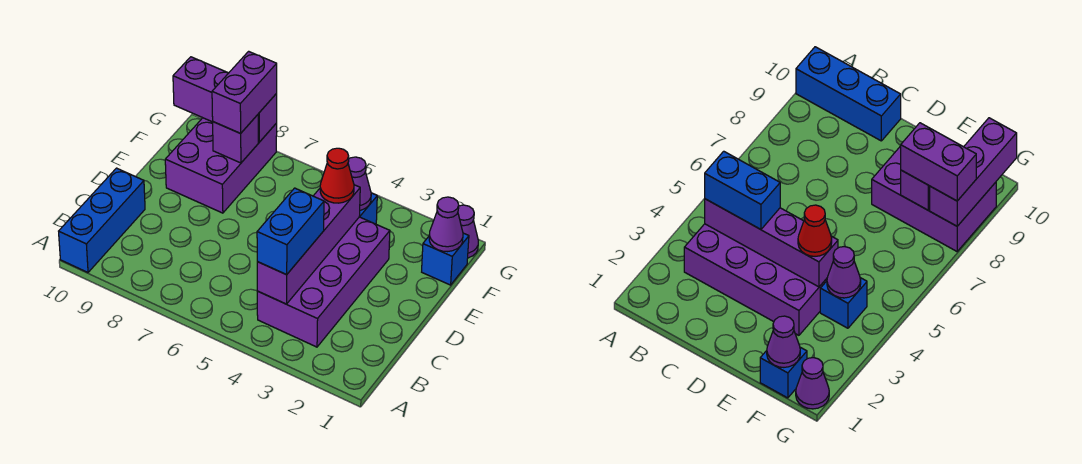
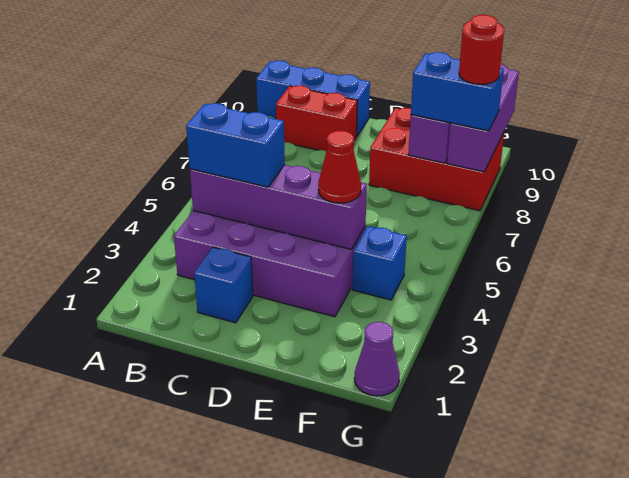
none -> red brick B9:C9 level 1
purple brick E8:G9 level 1 -> red brick E8:G9 level 1
blue brick F1 level 1 -> blue brick C2 level 1
purple cone F1 level 2 -> none
purple cone F4 level 2 -> none
purple brick F8:G8 level 3 -> blue brick F8:G8 level 3
none -> red round brick G8 level 4

